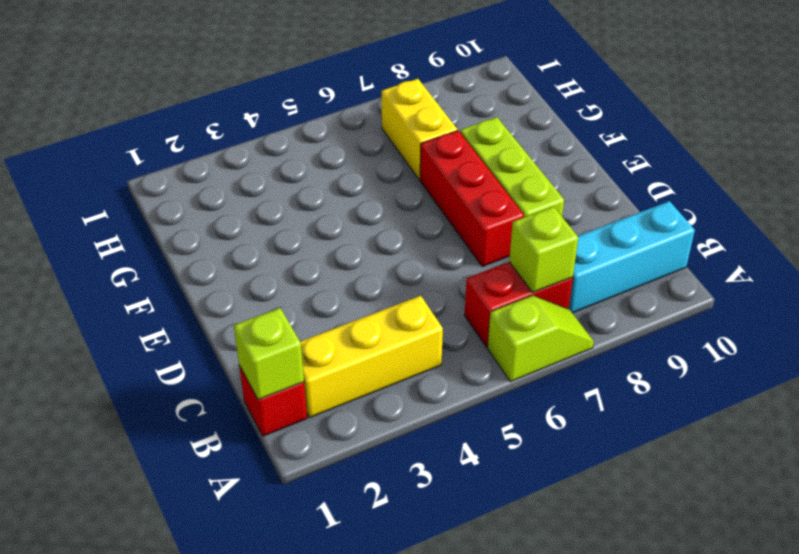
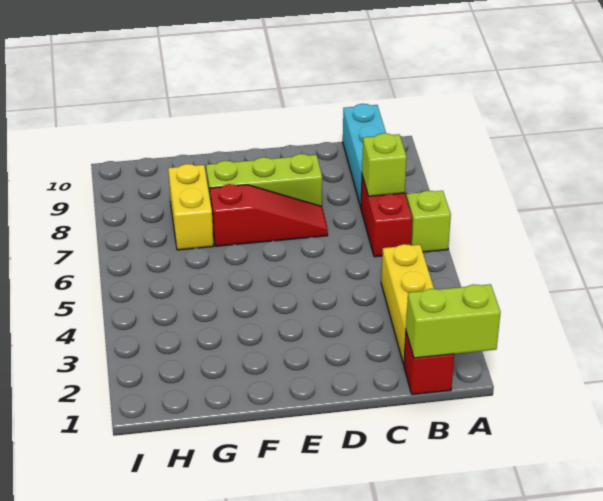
lime brick B1 level 2 -> lime brick A1:B1 level 2
red brick D7:F7 level 1 -> red slope D7:F7 level 1 top F
yellow brick G7:H7 level 1 -> yellow brick G7:G8 level 1

